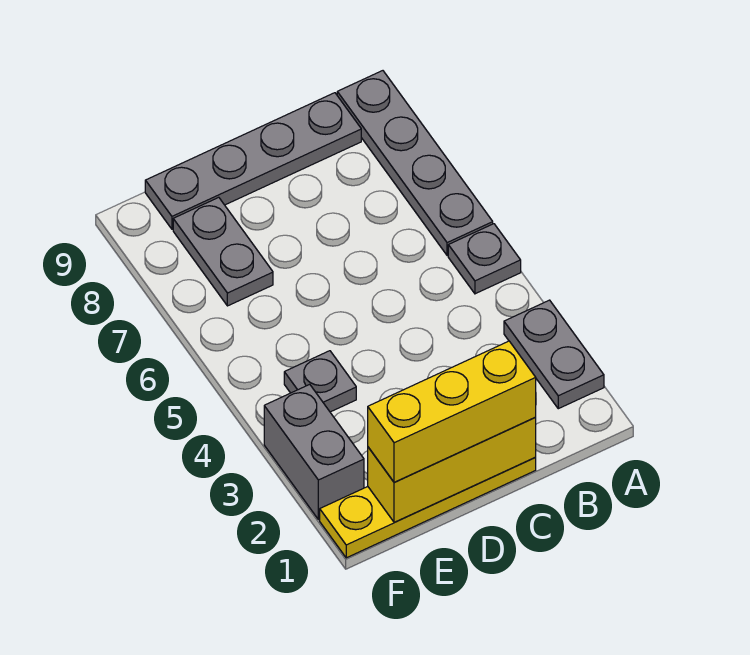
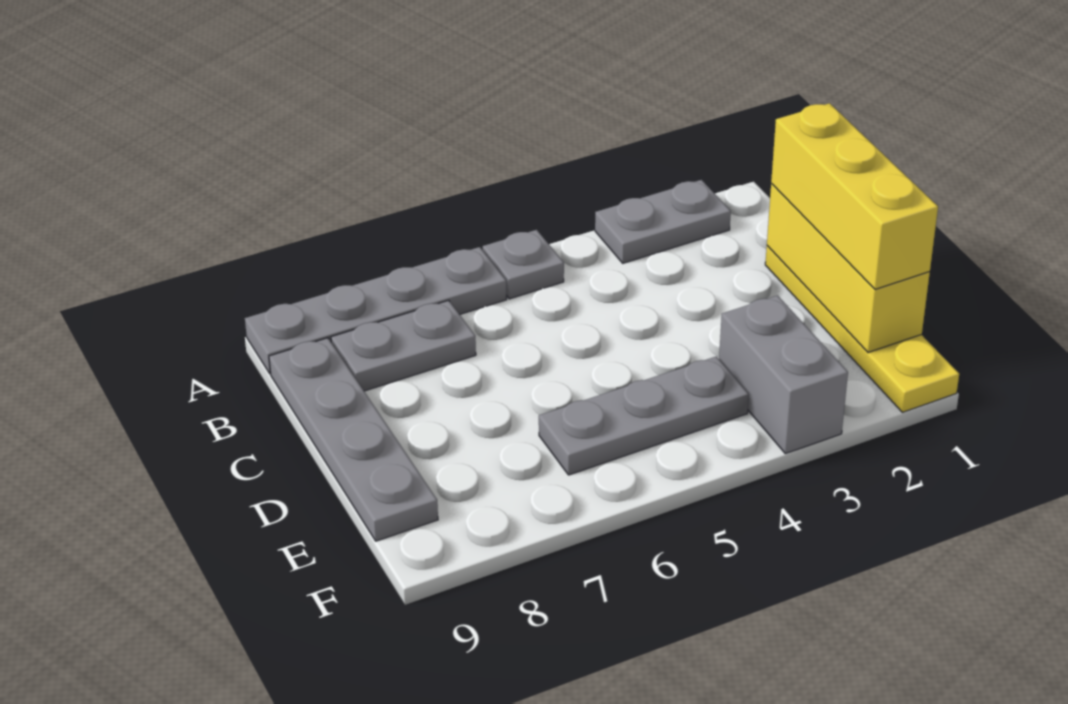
grey plate E4 level 1 -> grey plate E4:E6 level 1
grey plate E7:E8 level 1 -> grey plate B7:B8 level 1
grey brick F2:F3 level 1 -> grey brick E3:F3 level 1

